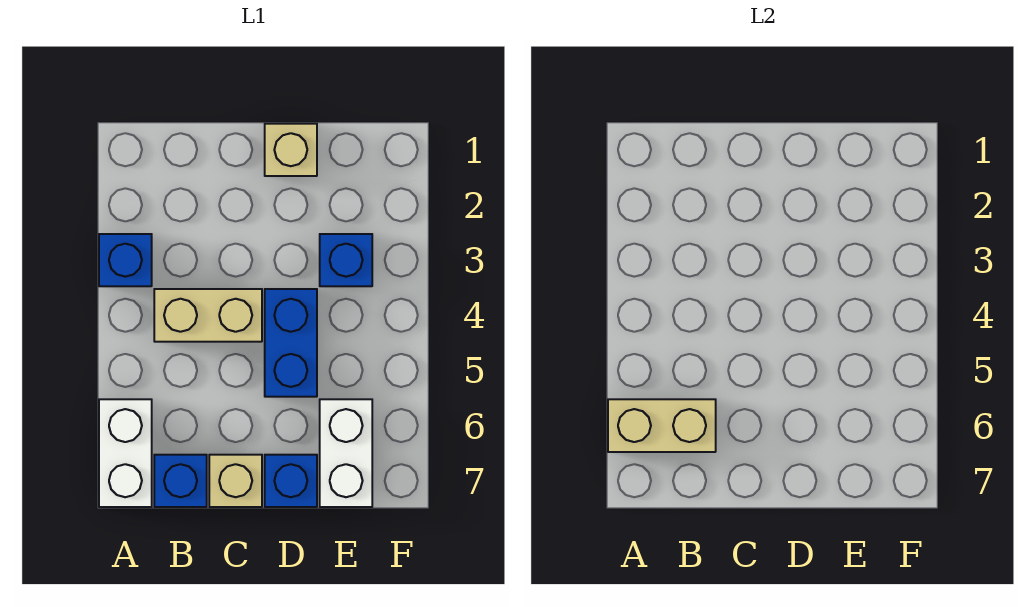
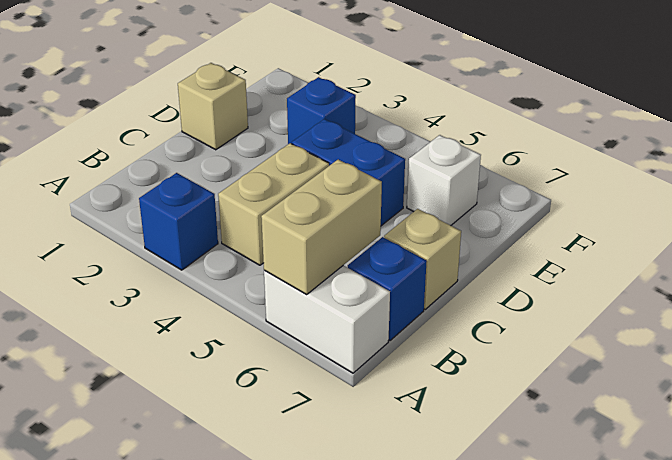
blue brick D7 level 1 -> none
white brick E6:E7 level 1 -> white brick E6 level 1

